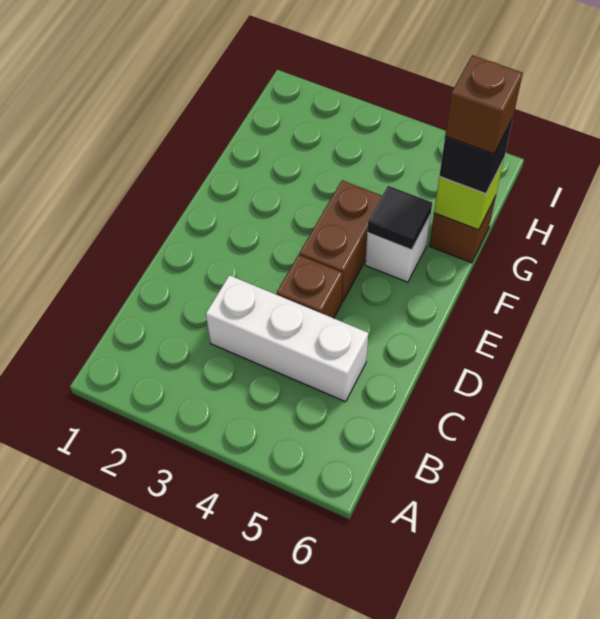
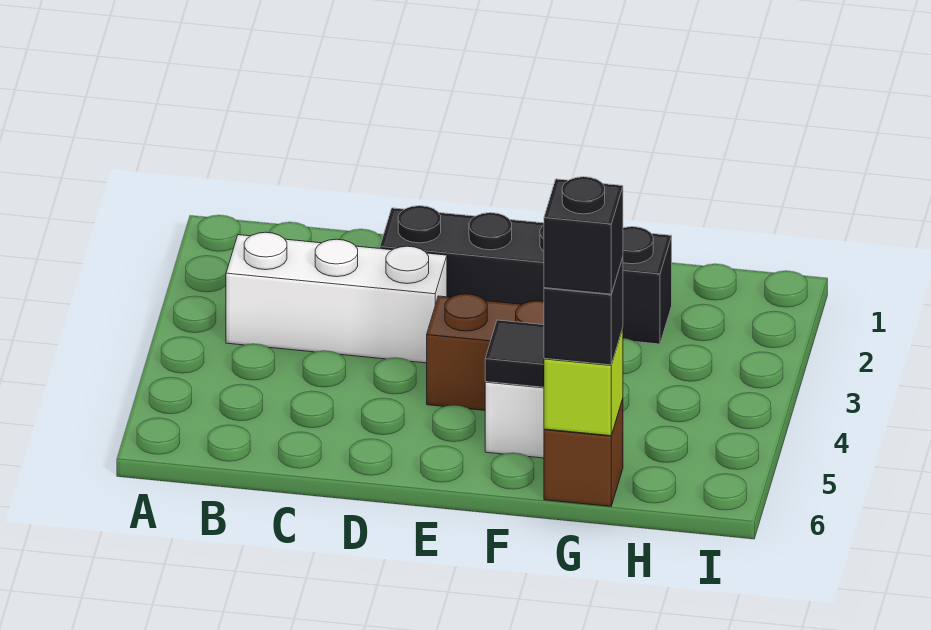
white brick C3:C5 level 1 -> white brick B3:D3 level 1
none -> black brick D2:G2 level 1
brown brick D4 level 1 -> none
brown brick G6 level 4 -> black brick G6 level 4

